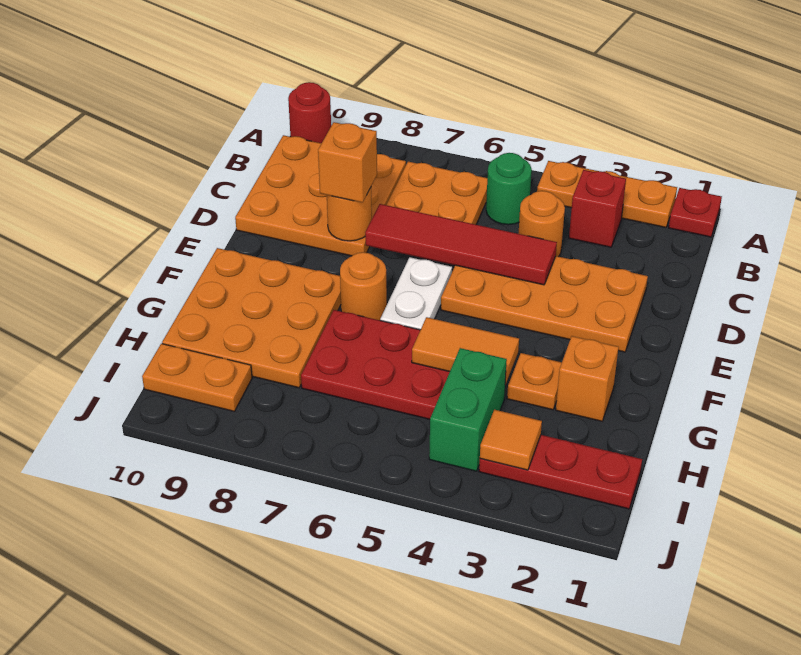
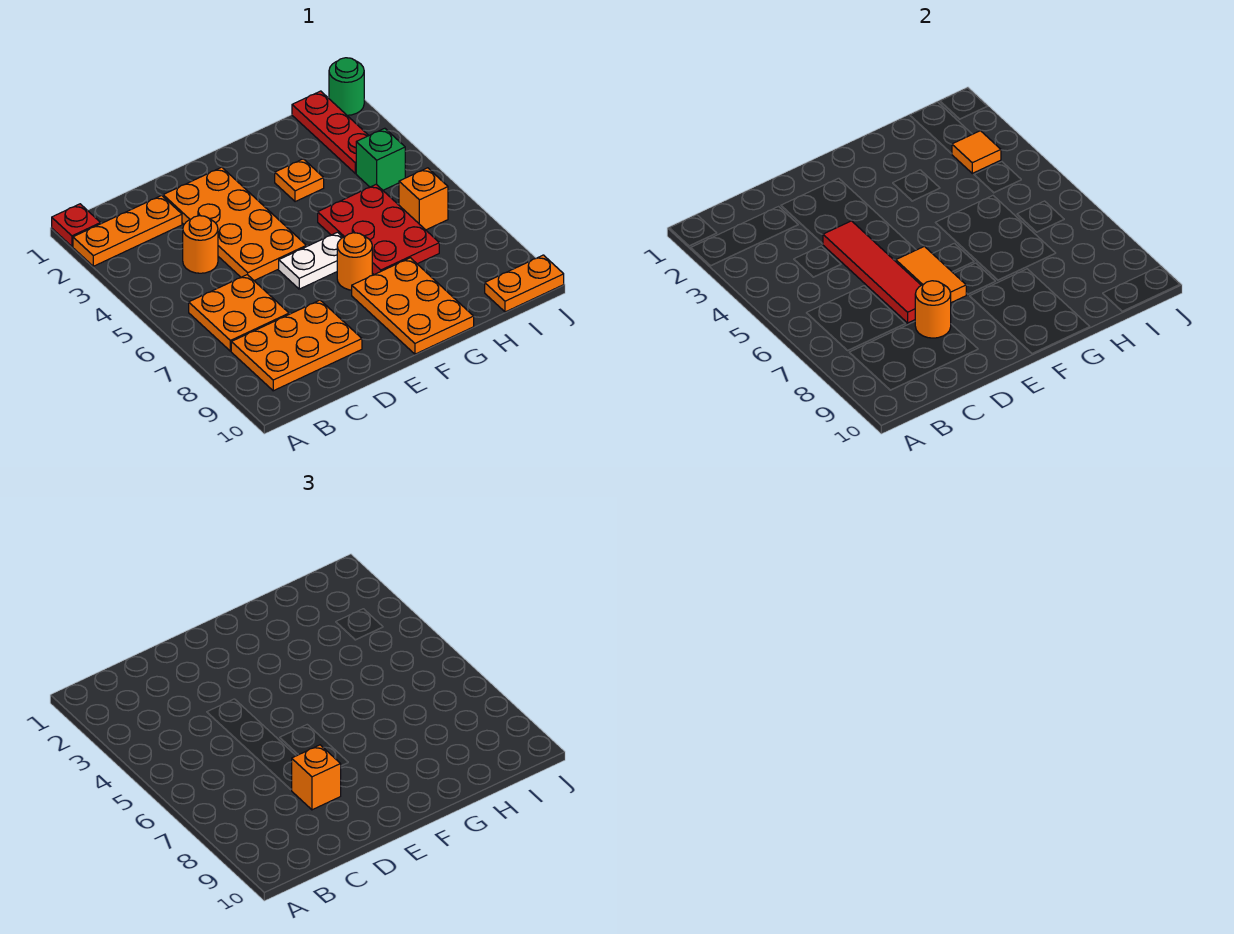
orange plate A2:A4 level 1 -> orange plate A2:C2 level 1
red round brick A10 level 1 -> none
red brick B3 level 1 -> none
green round brick B5 level 1 -> green round brick J1 level 1
orange plate B8:D10 level 1 -> orange plate B8:D9 level 1
orange plate F8:H10 level 1 -> orange plate F8:G10 level 1
orange brick G2 level 1 -> orange brick I6 level 1
orange tile G4:G5 level 2 -> orange tile E6:E7 level 2
green brick H4:I4 level 1 -> green brick I4 level 1
orange plate I9:I10 level 1 -> orange plate I10:J10 level 1

